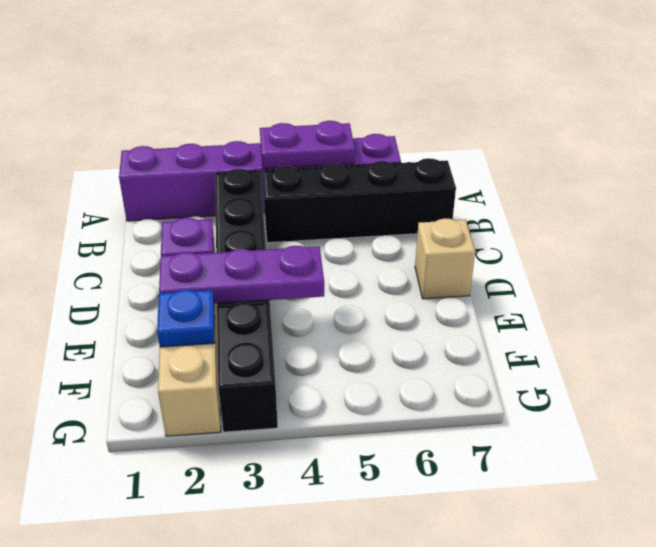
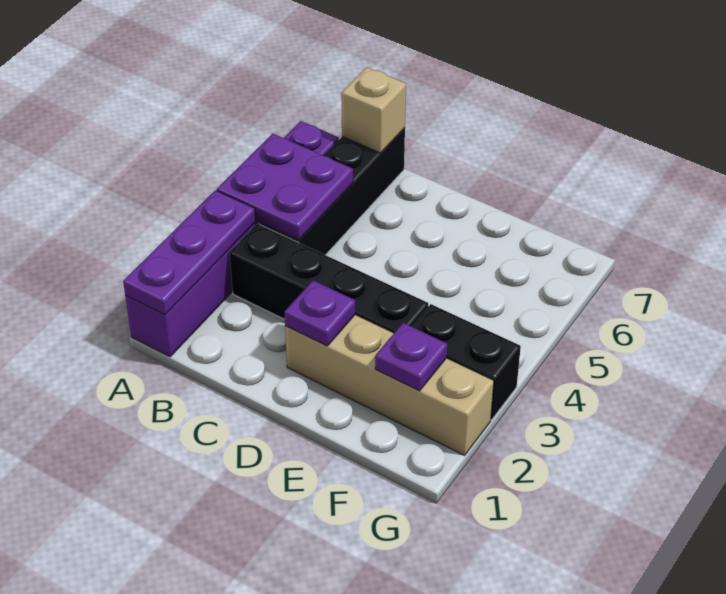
purple plate A4:A5 level 2 -> purple plate A4:B5 level 2
tan brick D7 level 1 -> tan brick B7 level 2
purple plate E2:E4 level 2 -> purple plate A1:A3 level 2
blue plate F2 level 2 -> purple plate F2 level 2

